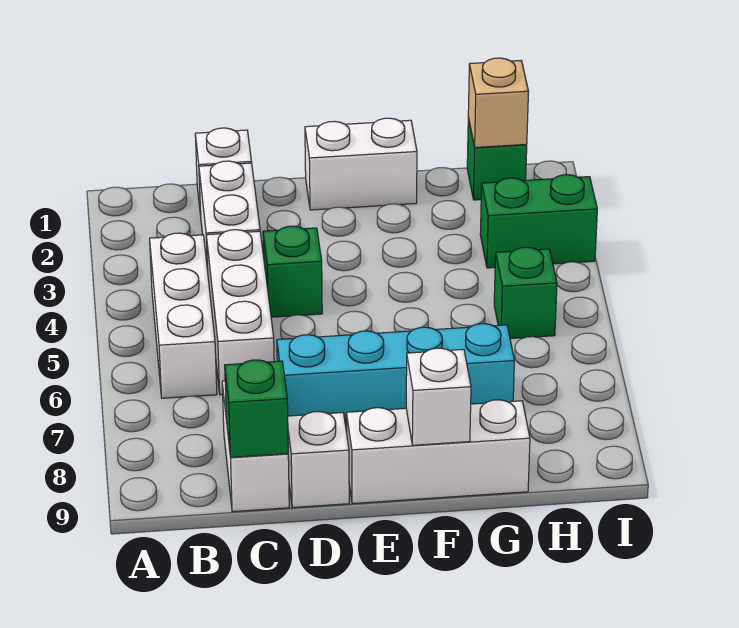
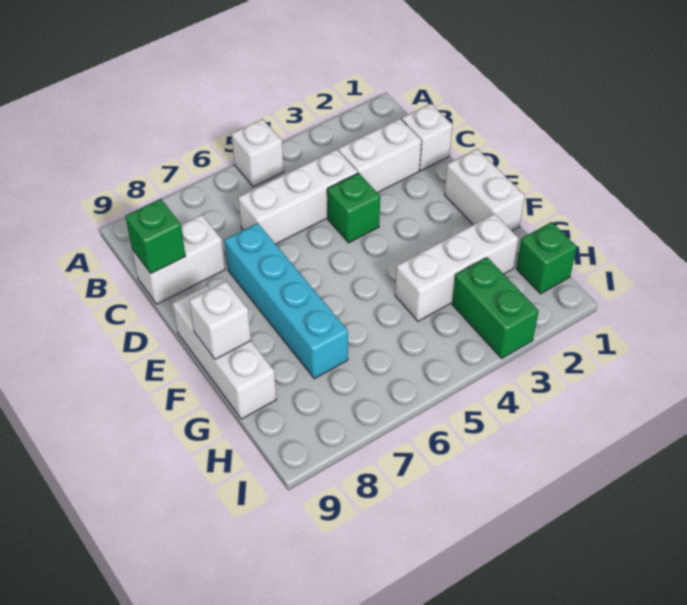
white brick B4:B6 level 1 -> white brick G2:G4 level 1
white brick D9 level 1 -> white brick A5 level 1
tan brick H1 level 2 -> none
green brick H5 level 1 -> none

